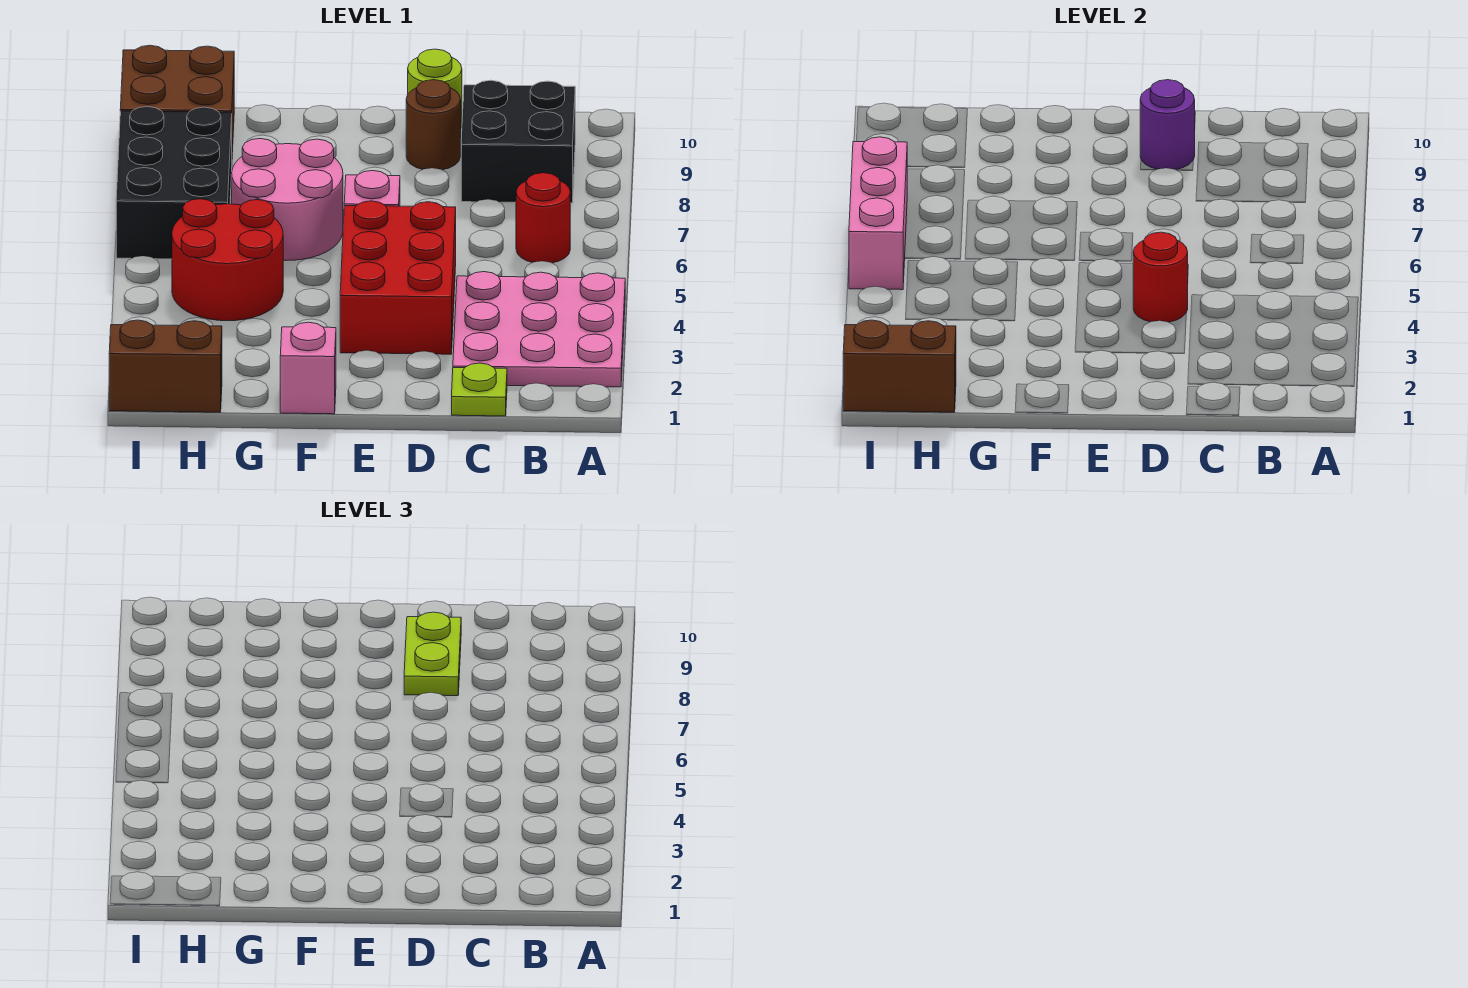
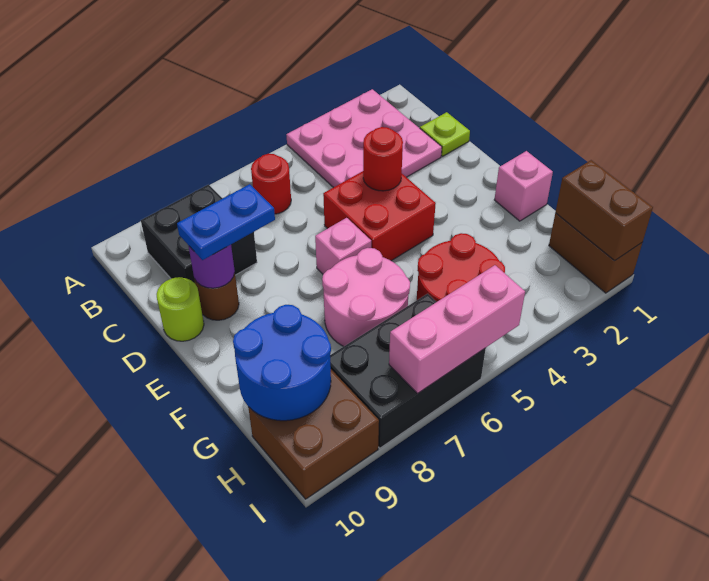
red brick D3:E5 level 1 -> red brick D4:E5 level 1
lime plate D8:D9 level 3 -> blue plate D8:D9 level 3
none -> blue round brick G9:H10 level 2

